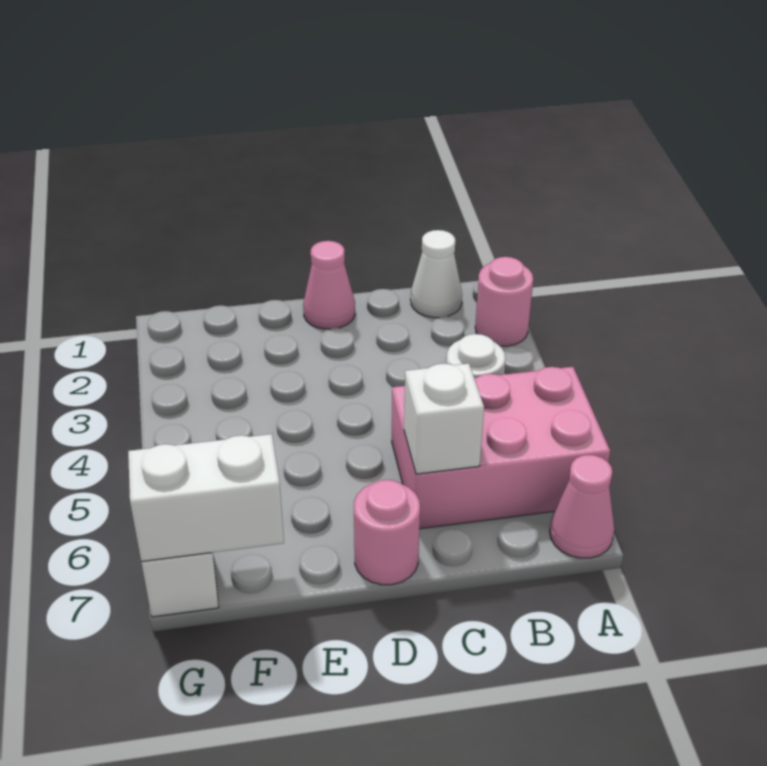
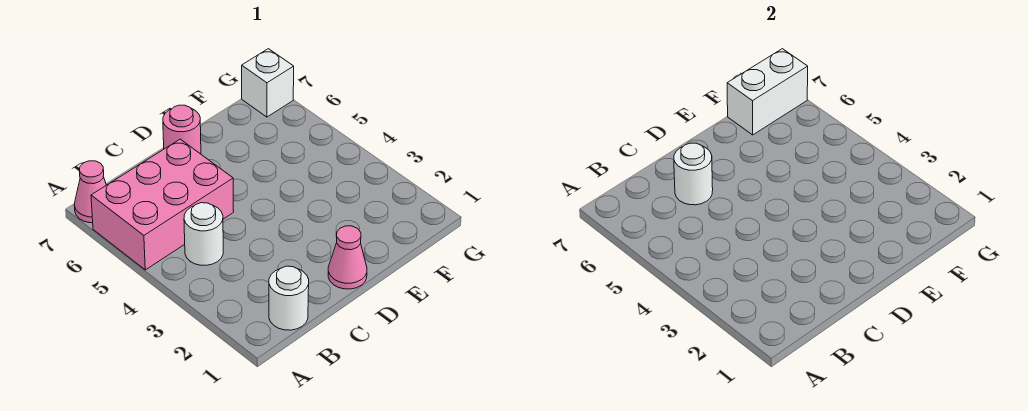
pink round brick A2 level 1 -> none
white cone B1 level 1 -> white round brick B1 level 1
white brick C6 level 2 -> white round brick C6 level 2

